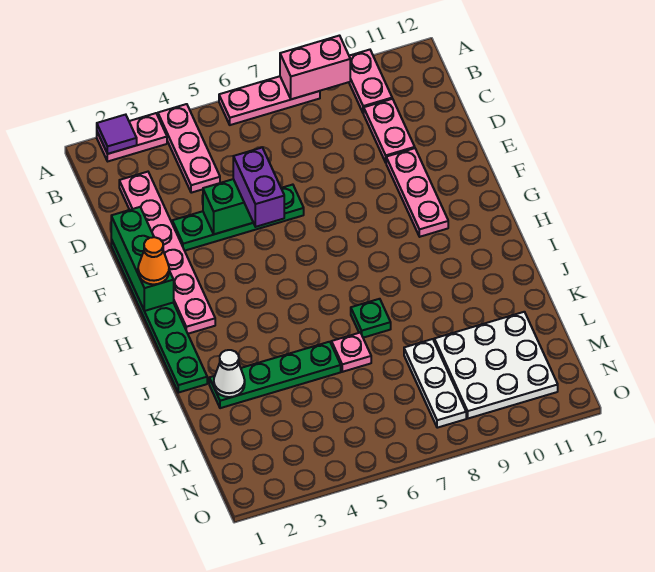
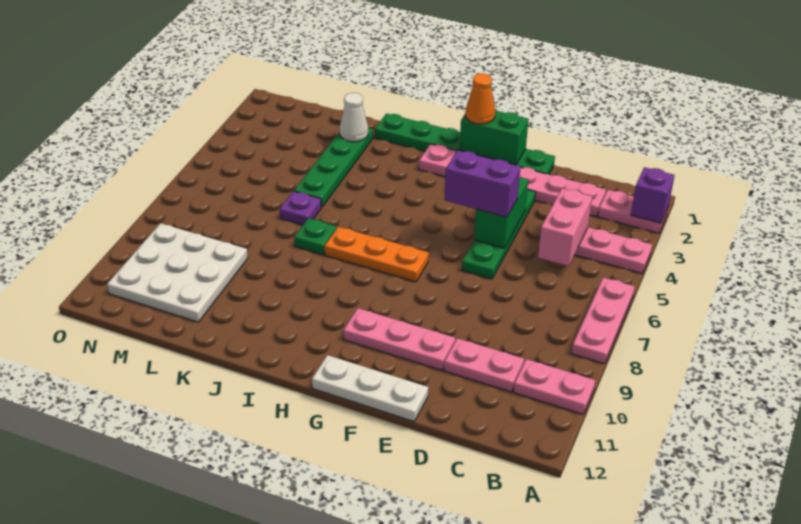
pink plate A2:A3 level 1 -> pink plate A2:B2 level 1
purple tile A2 level 2 -> purple brick A2 level 2
pink brick A8:A9 level 2 -> pink brick C4:C5 level 2
green brick E1:G1 level 2 -> green brick F1:G1 level 2
none -> orange plate G7:I7 level 1
pink plate K6 level 1 -> purple plate K6 level 1
white plate L8:N8 level 1 -> white plate E12:G12 level 1

